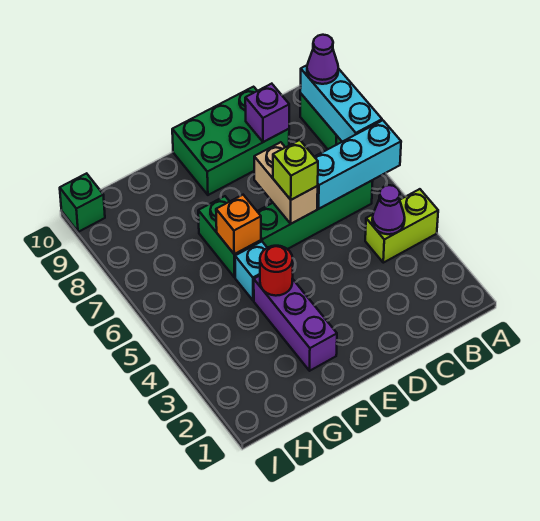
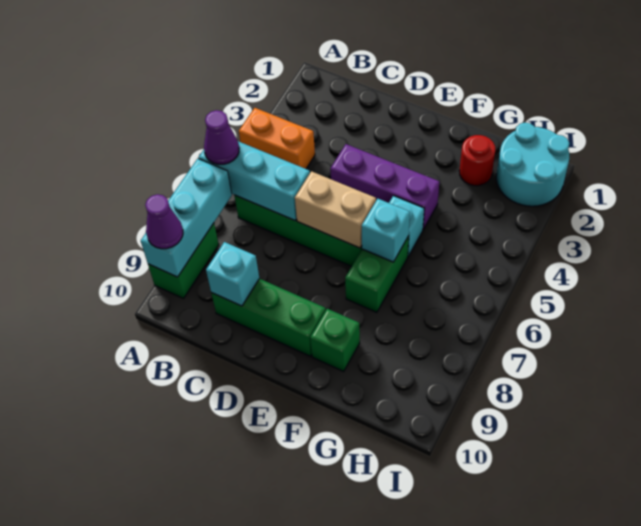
lime brick A4:B4 level 1 -> orange brick A4:B4 level 1
purple cone B4 level 2 -> purple cone A6 level 3
green brick C9:E10 level 1 -> green brick C9:E9 level 1
purple brick C9 level 2 -> cyan brick C9 level 2
tan brick D6:D7 level 2 -> tan brick D6:E6 level 2
lime brick D6 level 3 -> none
purple brick F2:F4 level 1 -> purple brick D4:F4 level 1
red round brick F4 level 2 -> red round brick G2 level 1
orange brick F6 level 2 -> cyan brick F6 level 2
none -> cyan round brick H1:I2 level 1
green brick I10 level 1 -> green brick F9 level 1

